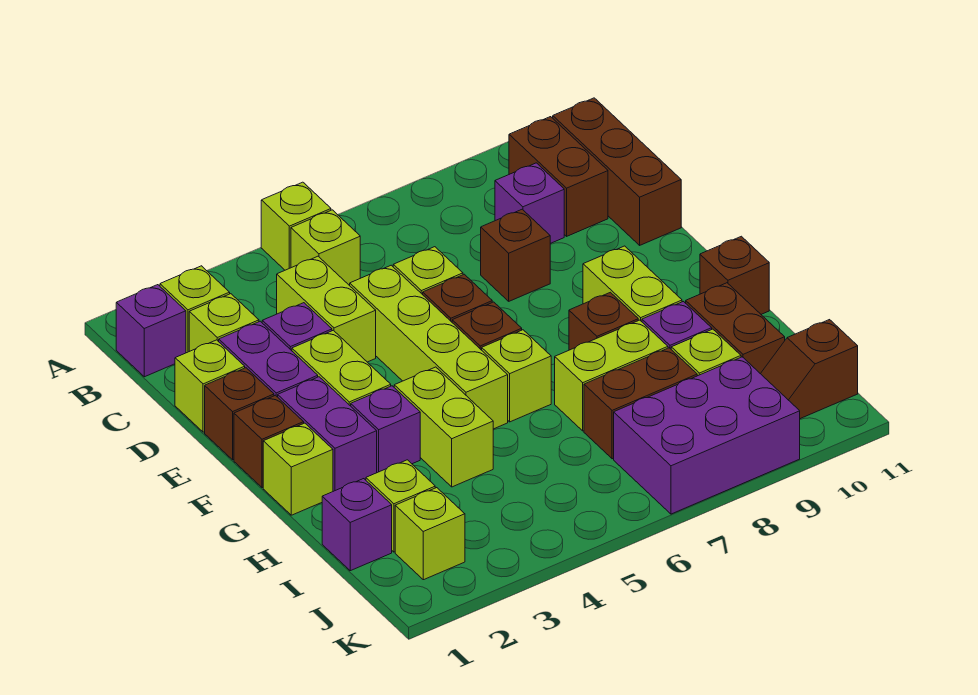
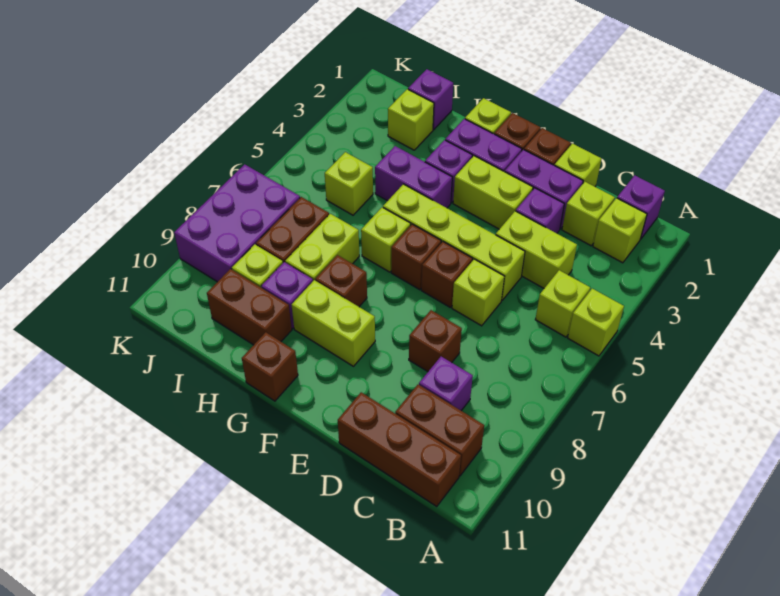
lime brick G4:H4 level 1 -> purple brick G4:H4 level 1
lime brick J2 level 1 -> lime brick I5 level 1
brown slope J10:J11 level 1 top 11 -> none

